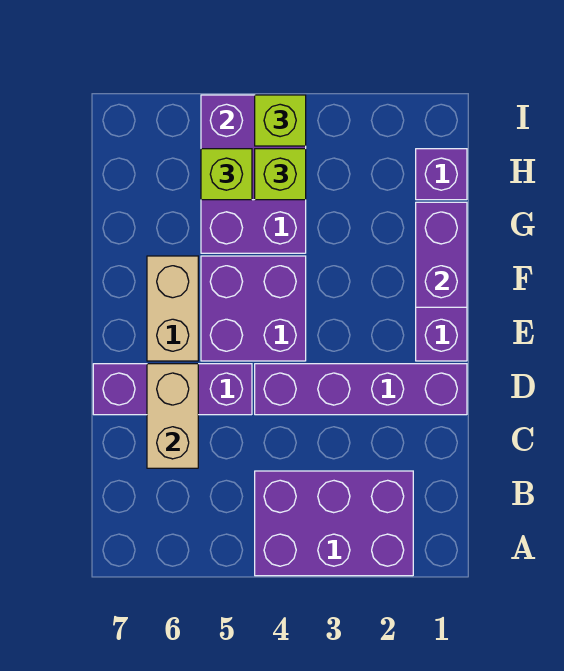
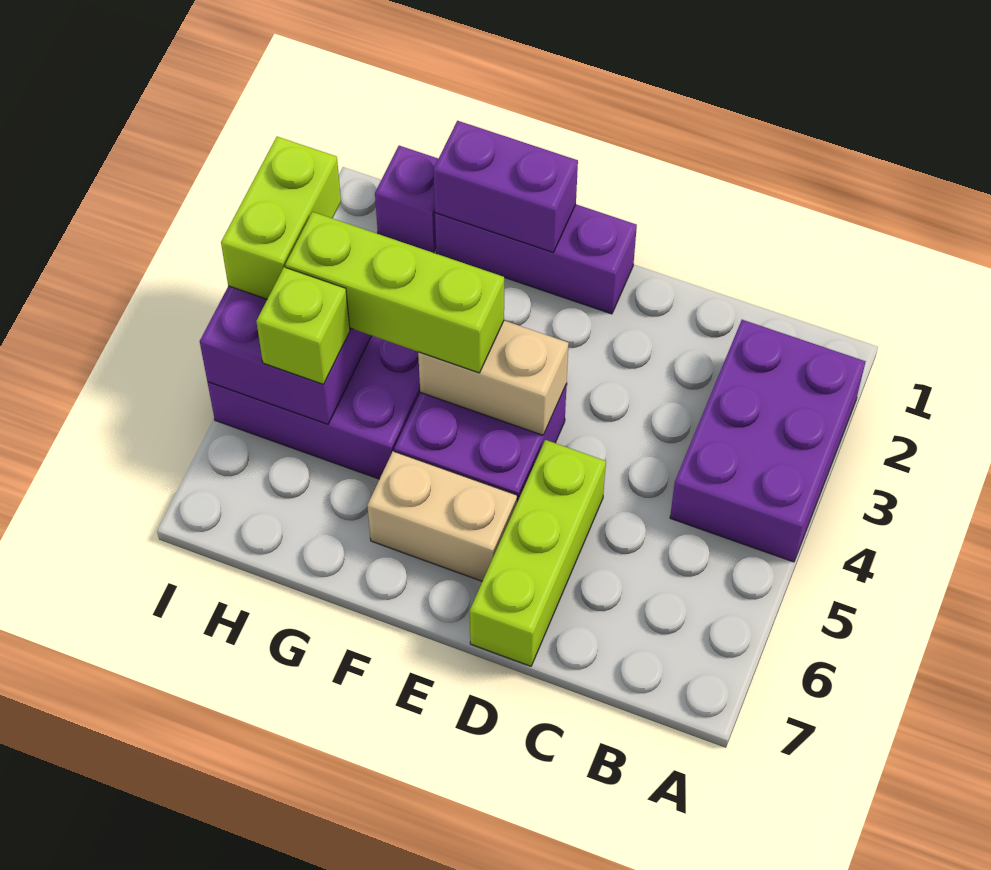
tan brick C6:D6 level 2 -> tan brick E4:F4 level 2
purple brick D1:D4 level 1 -> none
purple brick D5:D7 level 1 -> lime brick D5:D7 level 1
lime brick H4 level 3 -> lime brick F4:H4 level 3
lime brick I4 level 3 -> lime brick I3:I4 level 3

